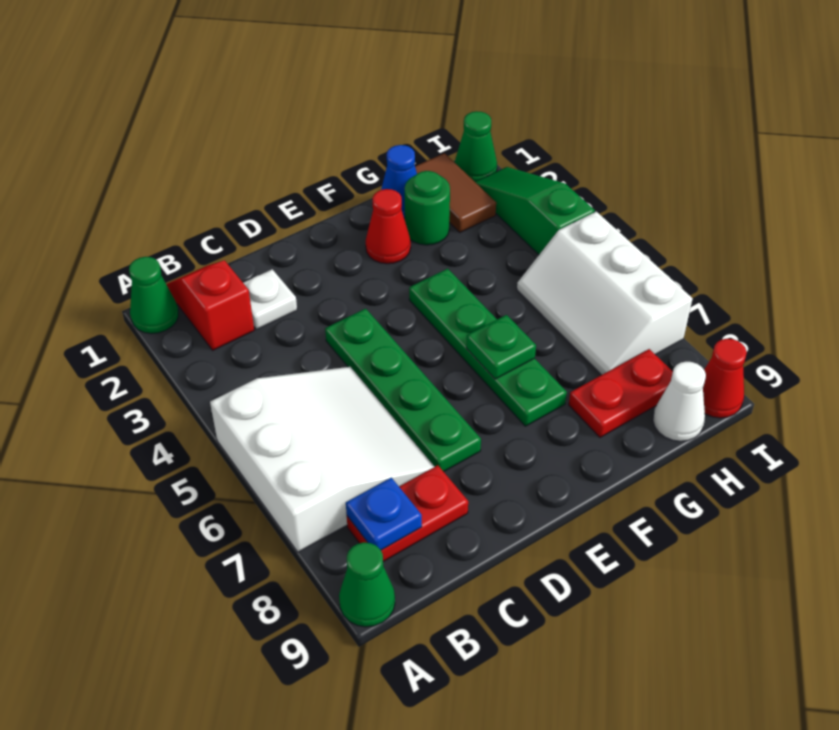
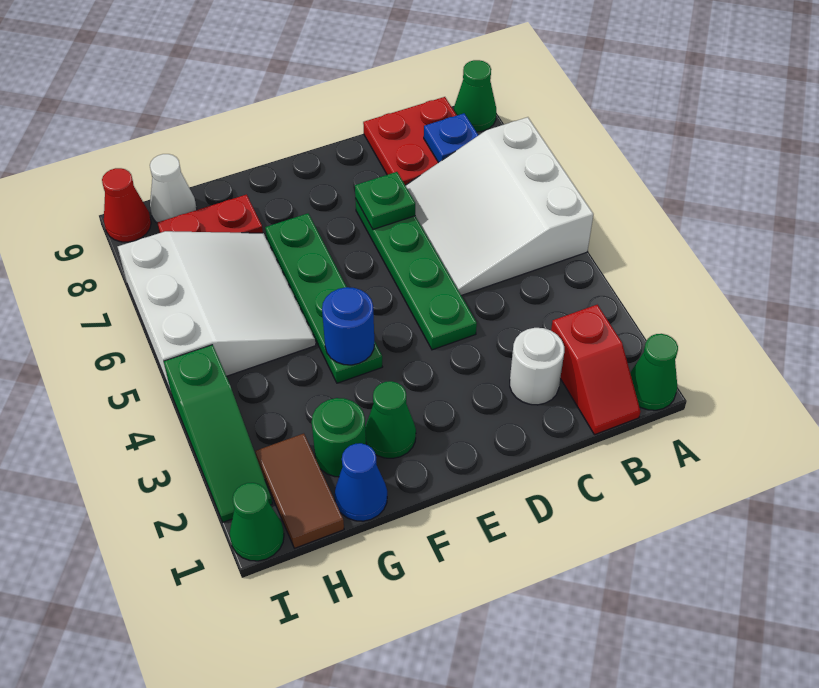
red plate B8:C8 level 1 -> red plate B8:C9 level 1
white plate C2 level 1 -> white round brick C2 level 1
red cone F2 level 1 -> green cone F2 level 1
none -> blue round brick F4 level 2
green plate F6 level 2 -> green plate D7 level 2
white slope H5:I7 level 1 top I -> white slope G5:I7 level 1 top I

